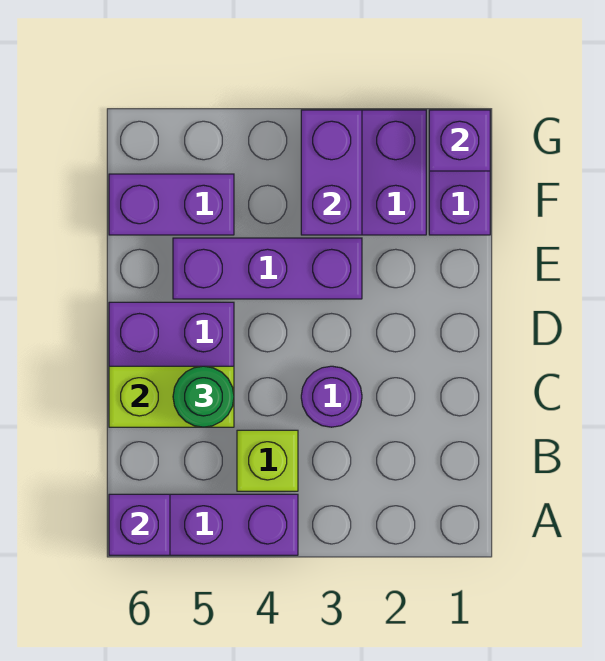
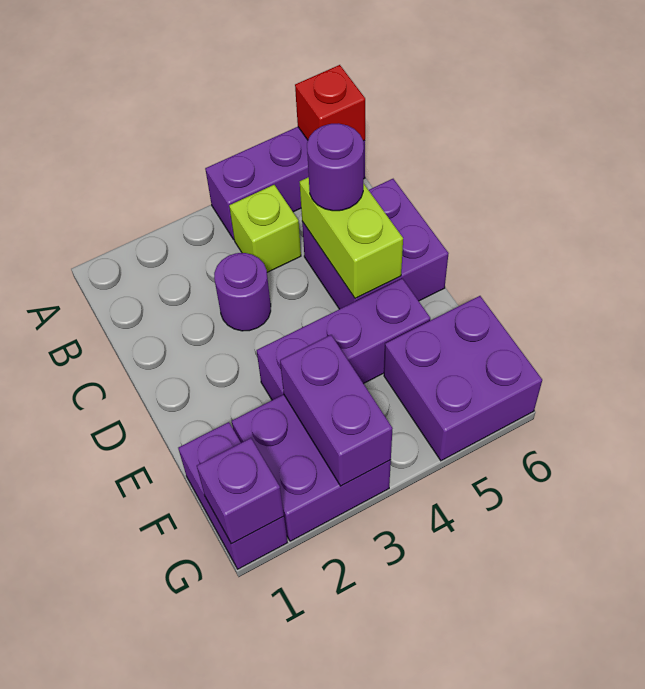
purple brick A6 level 2 -> red brick A6 level 2
lime brick C5:C6 level 2 -> lime brick C5:D5 level 2
green round brick C5 level 3 -> purple round brick C5 level 3
purple brick F5:F6 level 1 -> purple brick F5:G6 level 1

